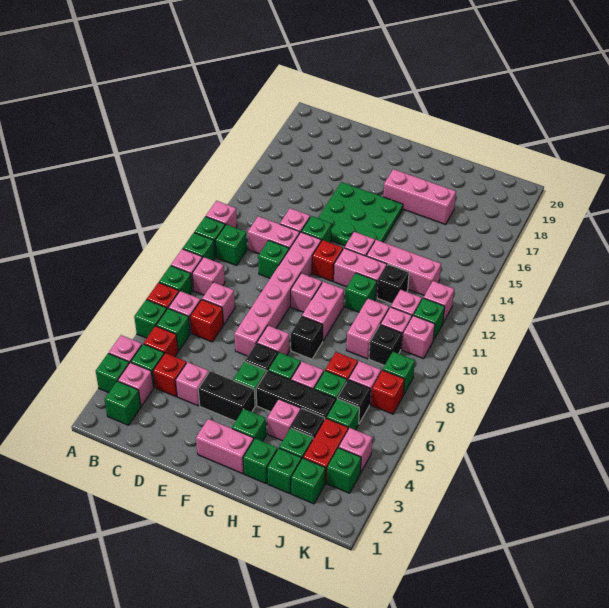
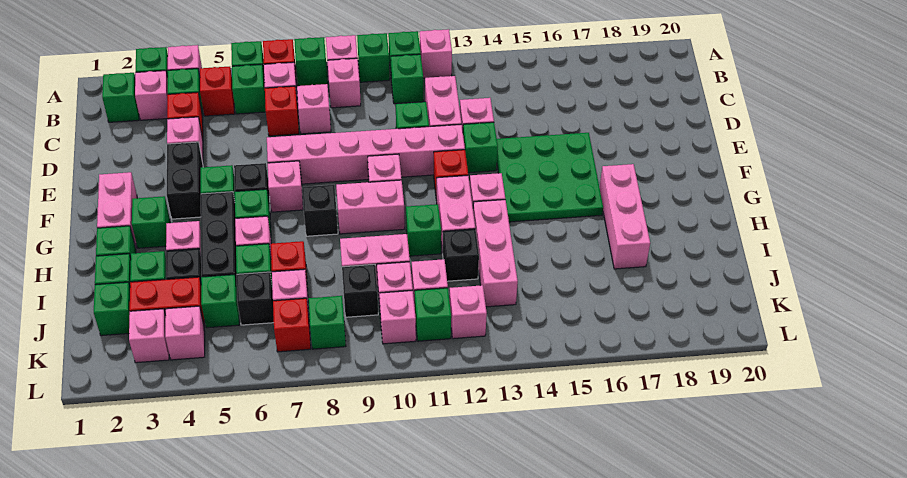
green brick K3 level 1 -> pink brick K3 level 1

